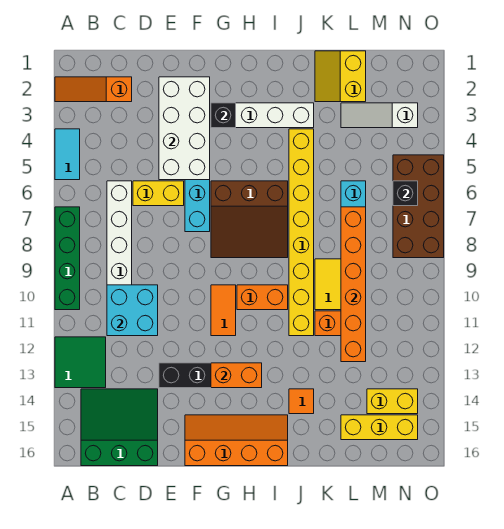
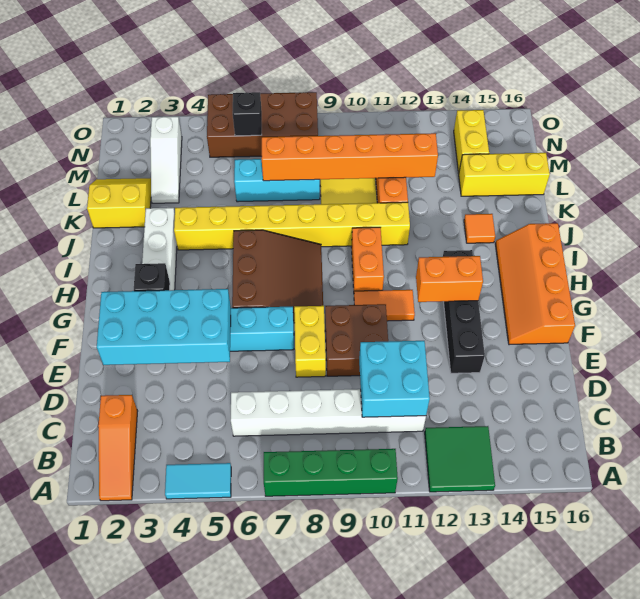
green slope B14:D16 level 1 top 16 -> none
yellow brick D6:E6 level 1 -> yellow brick E8:F8 level 1
white brick E2:F5 level 2 -> cyan brick E2:F5 level 2
none -> brown brick E9:F10 level 1
orange brick G13:H13 level 2 -> orange brick G12:G13 level 2
yellow slope K1:L2 level 1 top L -> yellow slope K1:L2 level 1 top K
yellow brick L15:N15 level 1 -> yellow brick L14:L16 level 1

